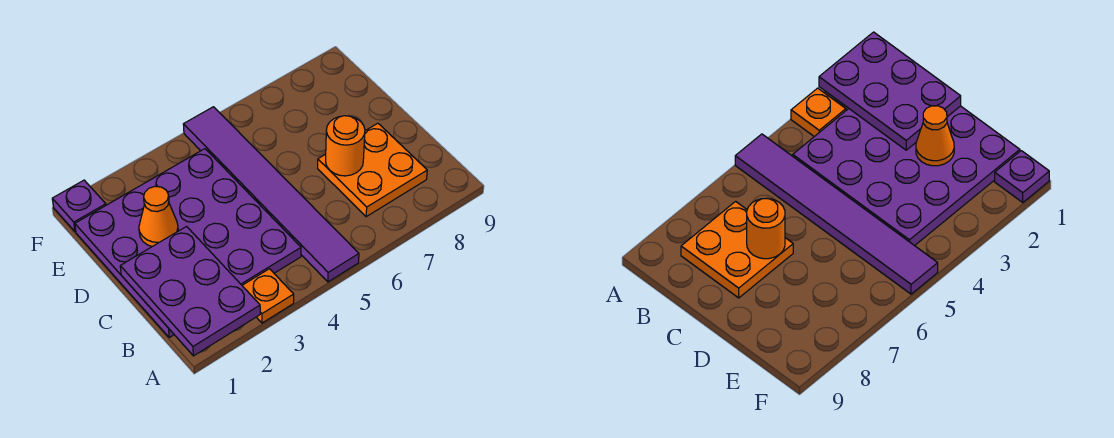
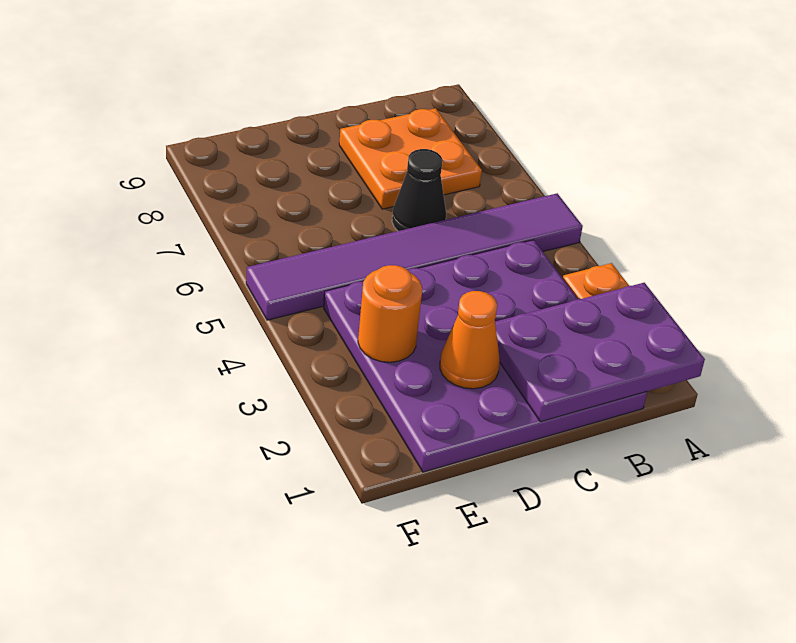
none -> black cone C6 level 1
orange round brick C7 level 2 -> orange round brick E3 level 2
purple plate F1 level 1 -> none

